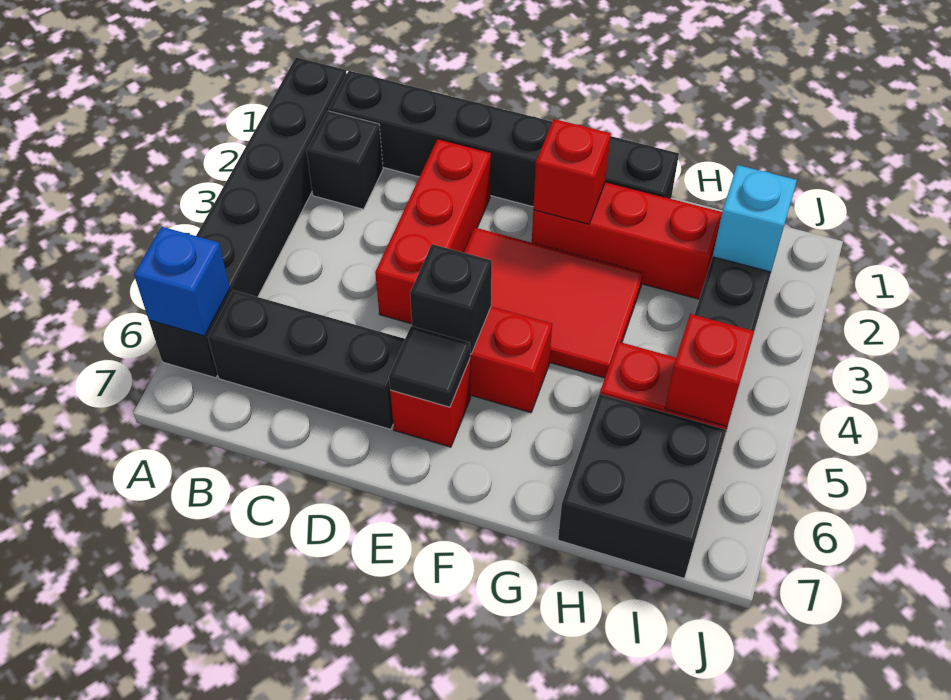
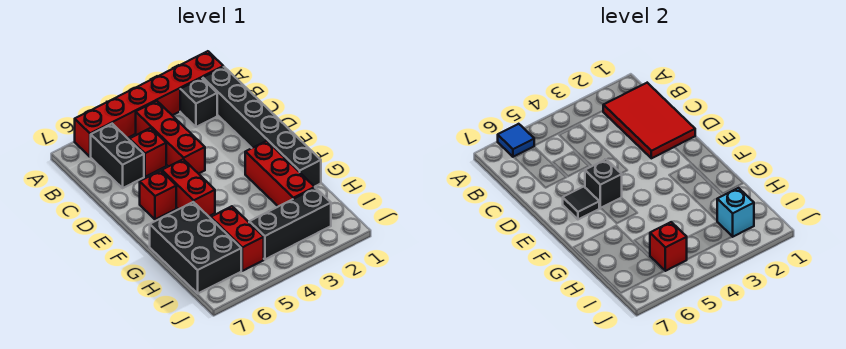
black brick A1:A6 level 1 -> red brick A1:A6 level 1
blue brick A6 level 2 -> blue tile A6 level 2
black brick B6:D6 level 1 -> black brick B6:C6 level 1
red brick D2:D4 level 1 -> red brick B4:D4 level 1
red tile E3:G4 level 1 -> red tile B1:D2 level 2
red brick F2 level 2 -> red brick C5 level 1
black brick H6:I7 level 1 -> black brick G6:I7 level 1

